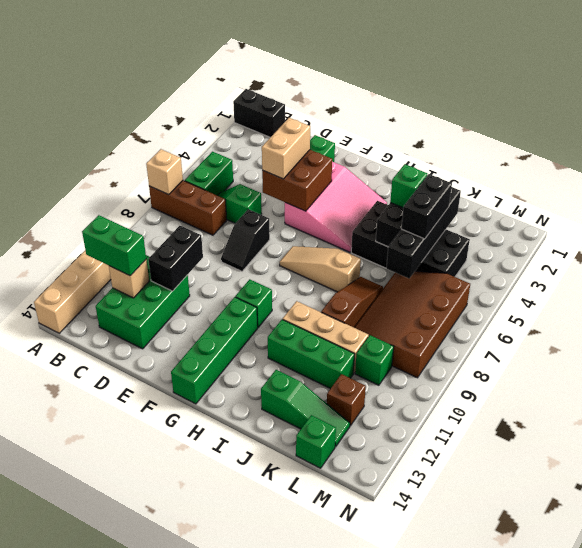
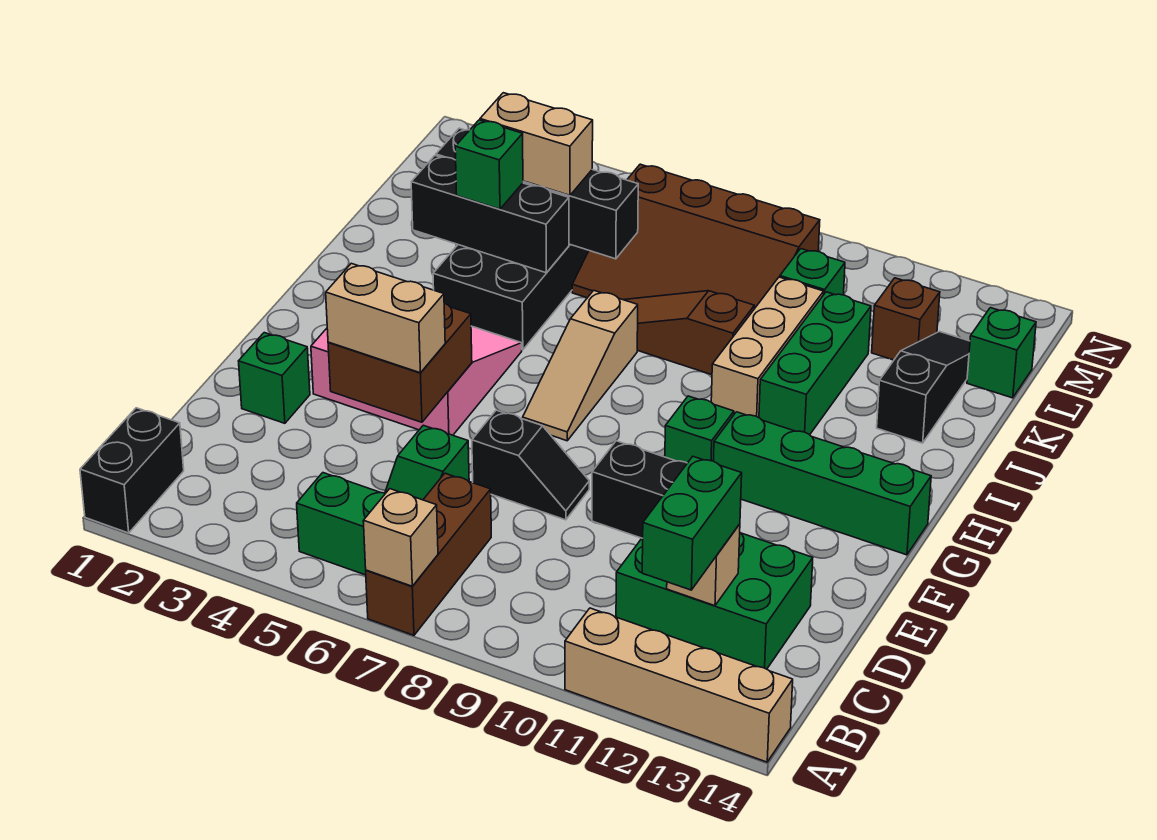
green slope J13:L13 level 1 top J -> black slope J13:L13 level 1 top J
black brick K4:K5 level 3 -> tan brick K4:K5 level 3

